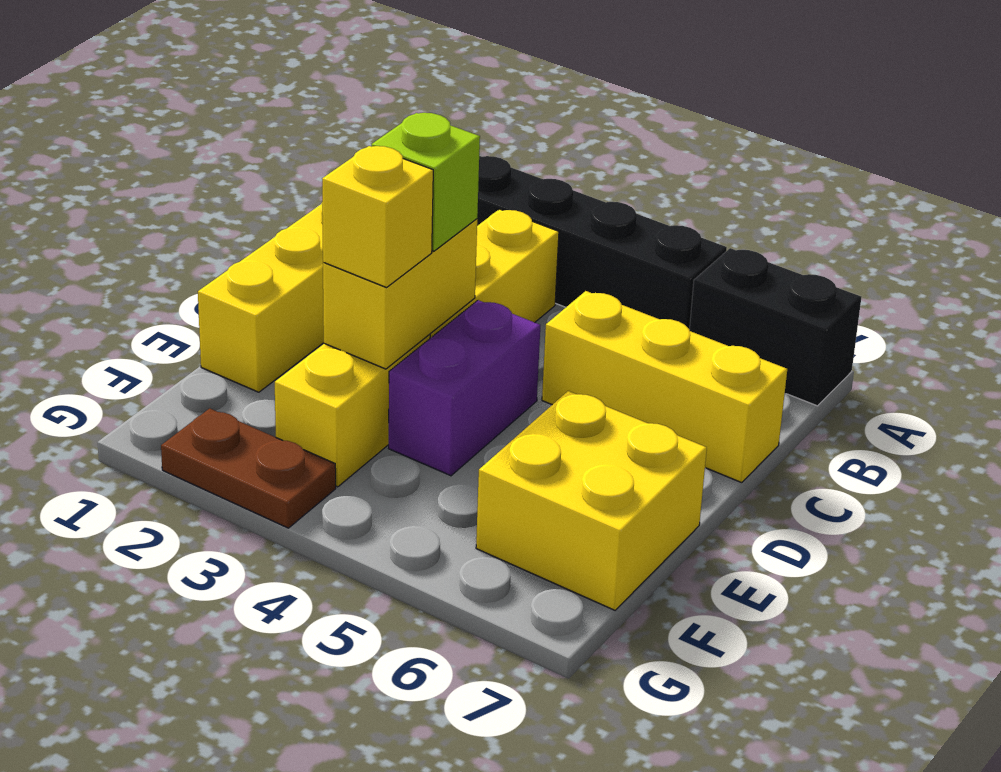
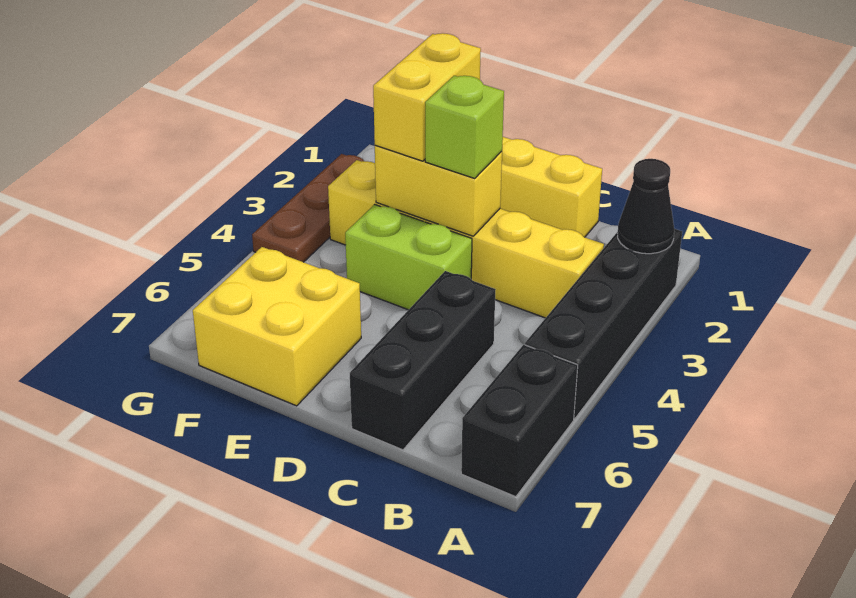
none -> black cone A2 level 2
yellow brick C5:C7 level 1 -> black brick C5:C7 level 1
purple brick D4:E4 level 1 -> lime brick D4:E4 level 1
yellow brick E3 level 3 -> yellow brick E2:E3 level 3
brown plate G2:G3 level 1 -> brown plate G2:G4 level 1

